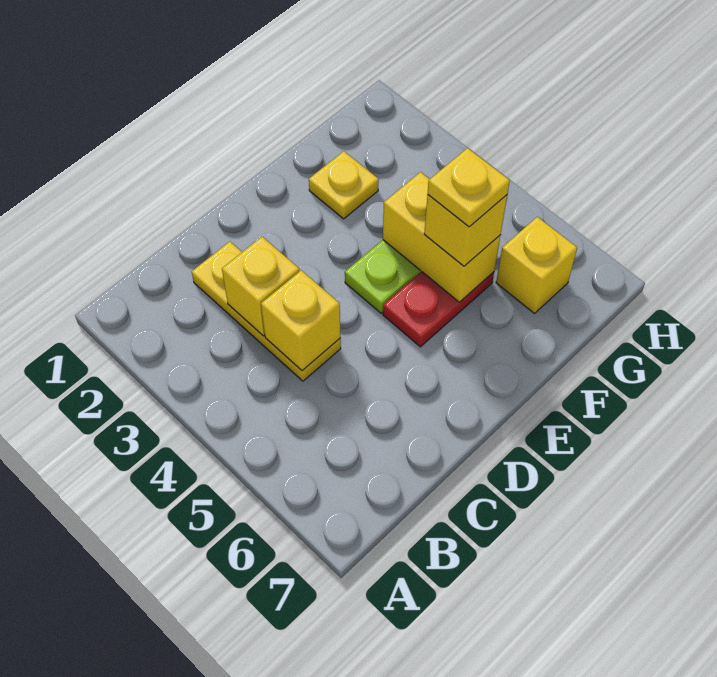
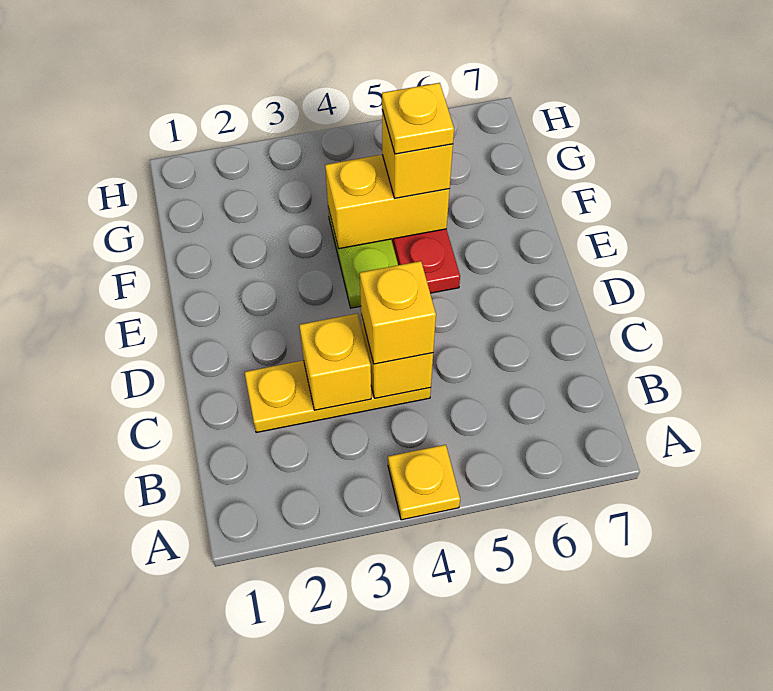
yellow plate F2 level 1 -> yellow plate A4 level 1
yellow brick G6 level 1 -> yellow brick C4 level 3

